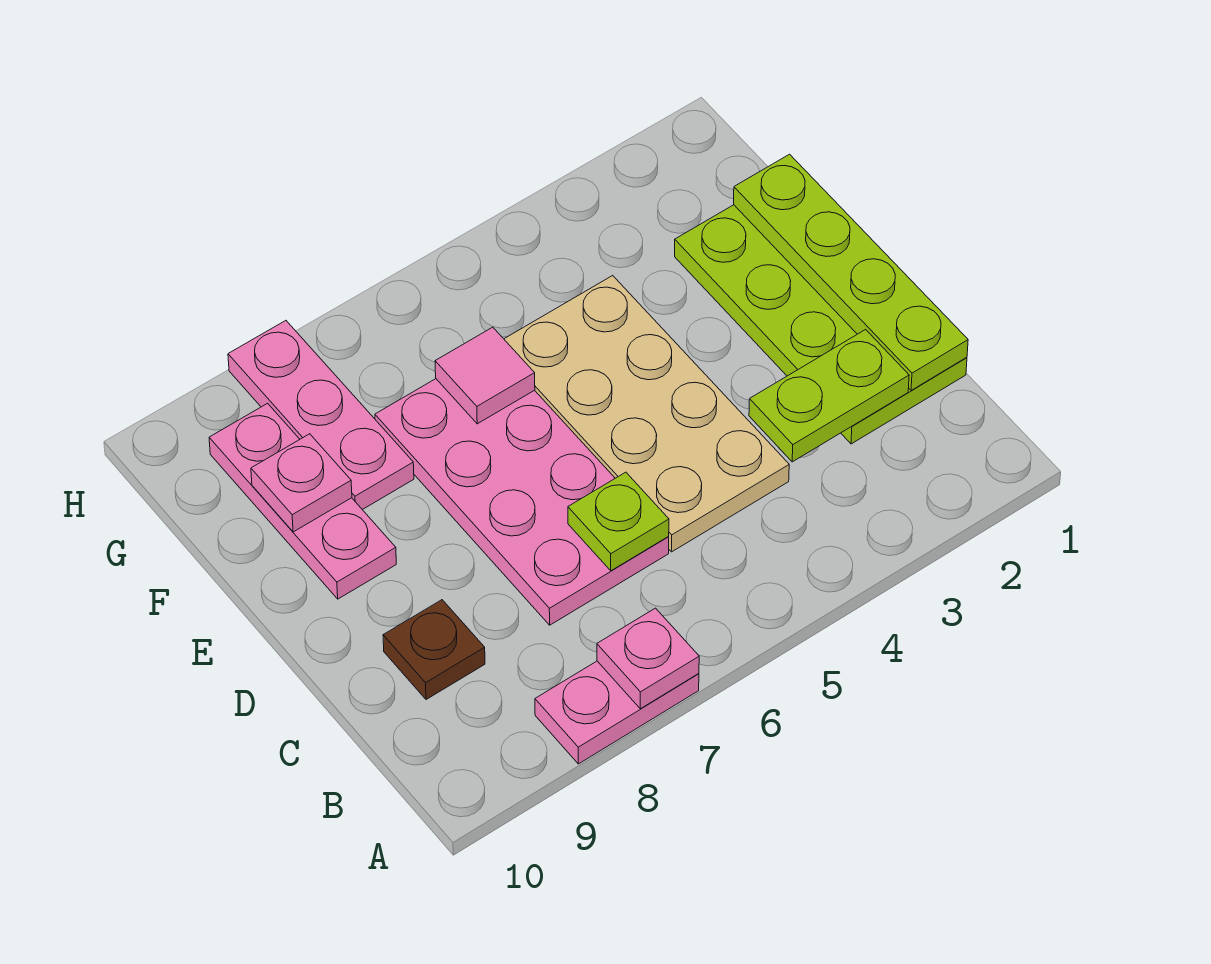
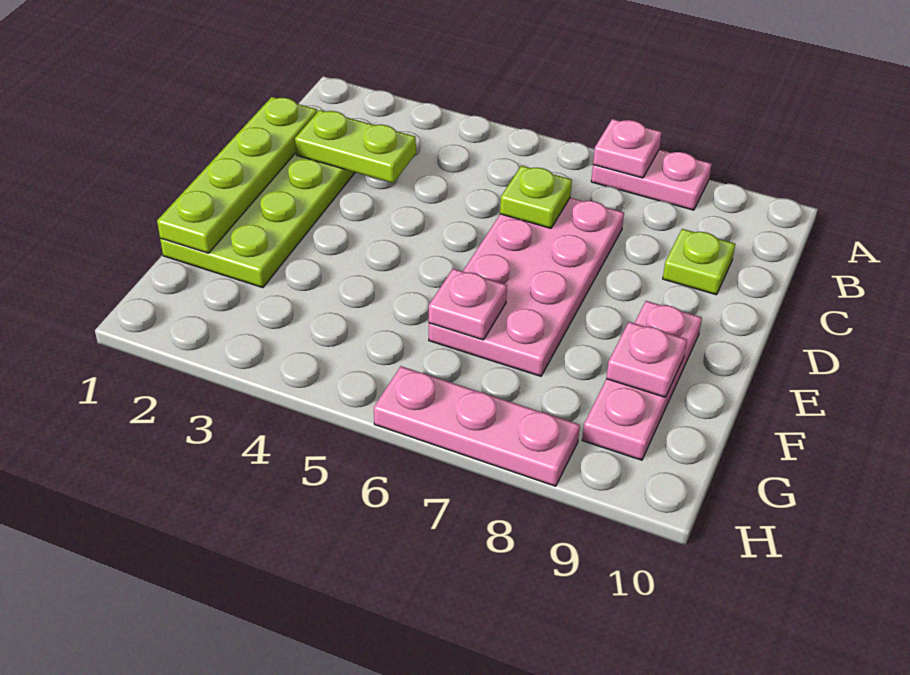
tan plate C4:F5 level 1 -> none
brown plate C9 level 1 -> lime plate C9 level 1
pink tile F6 level 2 -> pink plate F6 level 2
pink plate F8:H8 level 1 -> pink plate H6:H8 level 1

